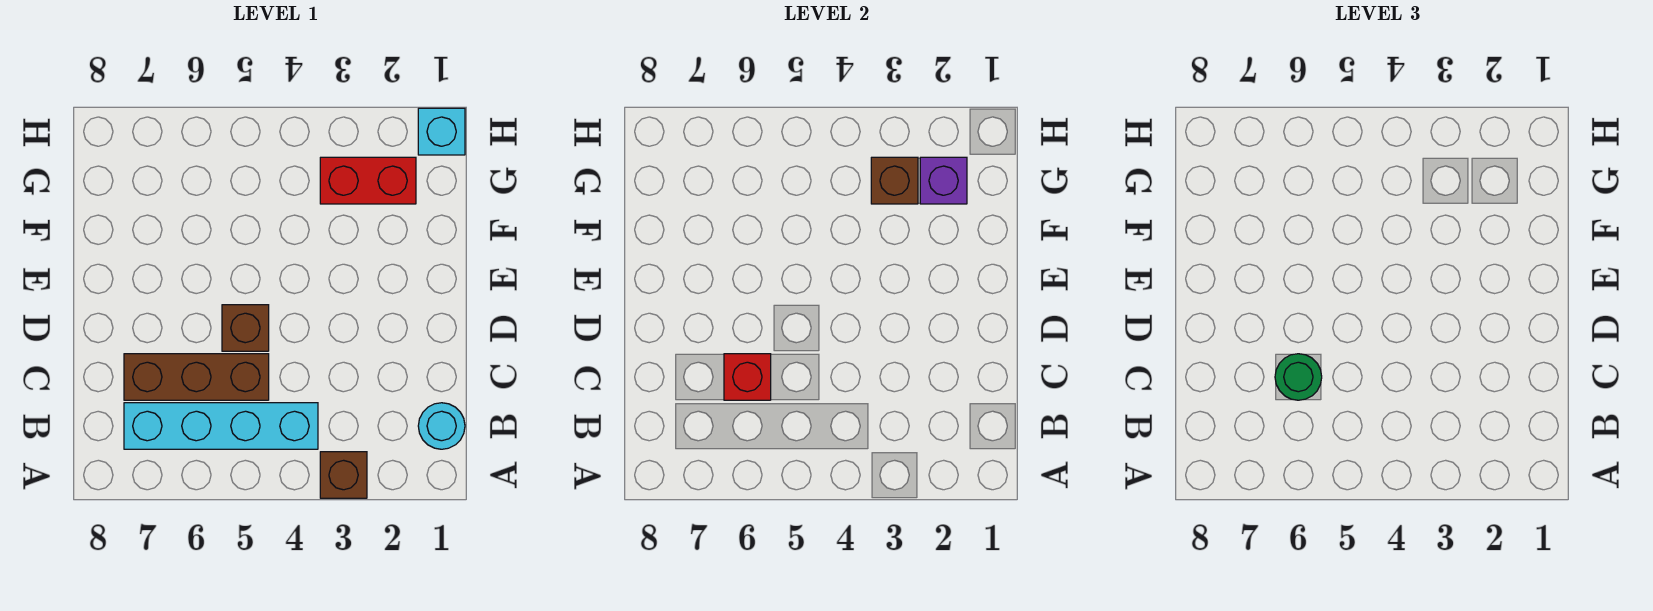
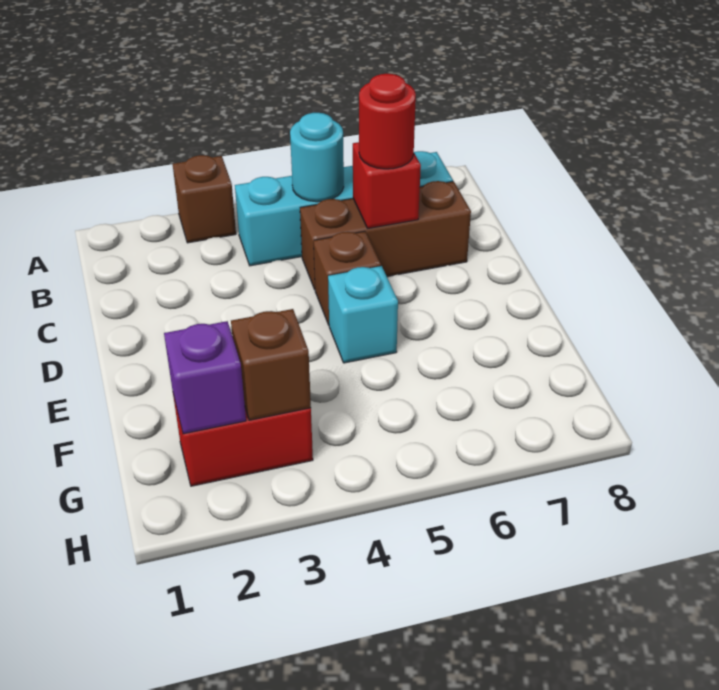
cyan round brick B1 level 1 -> cyan round brick B5 level 2
green round brick C6 level 3 -> red round brick C6 level 3
cyan brick H1 level 1 -> cyan brick E5 level 1

